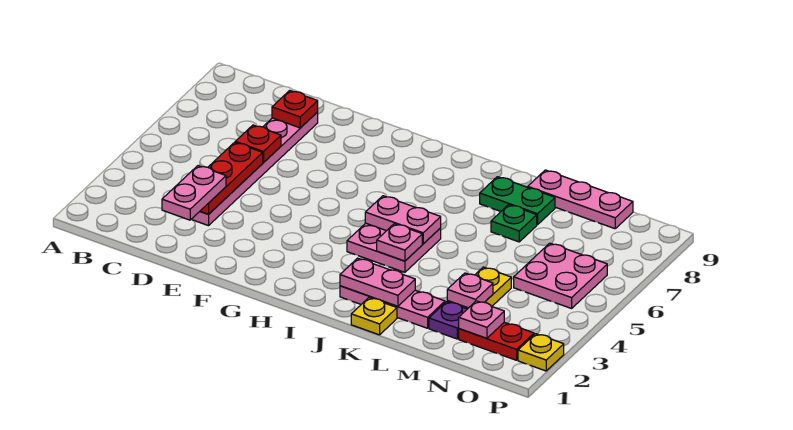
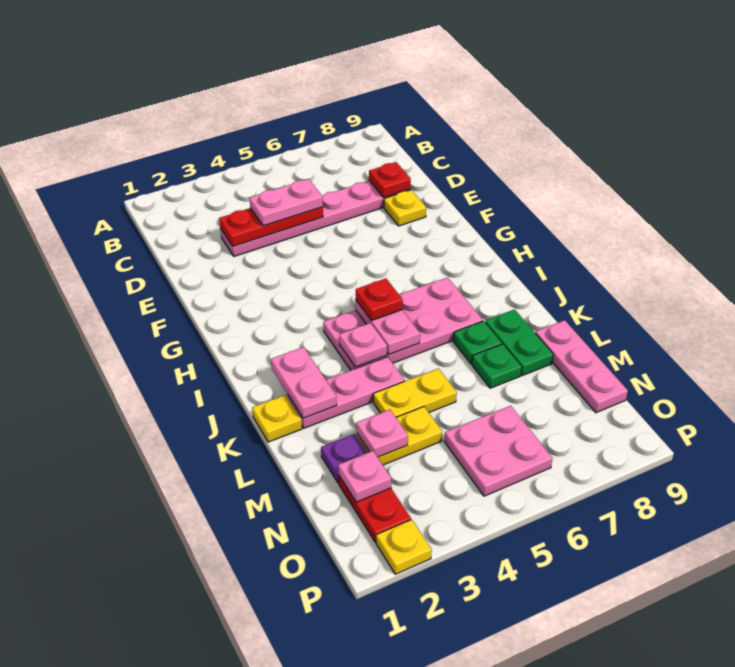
pink plate D2:D3 level 3 -> pink plate D4:D5 level 3
red plate D6 level 2 -> red plate I5 level 3
none -> yellow plate E8 level 1
pink plate I4:J5 level 1 -> pink plate I4:J7 level 1
pink plate J2:L2 level 1 -> pink plate K2:K4 level 1
none -> green plate K7 level 1
none -> yellow plate L4:L5 level 1

